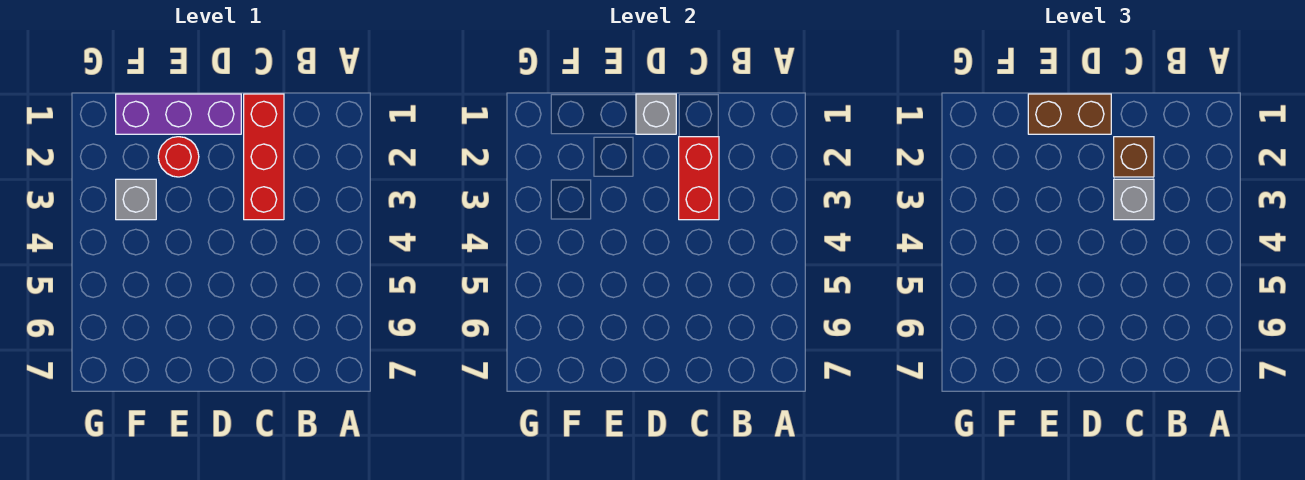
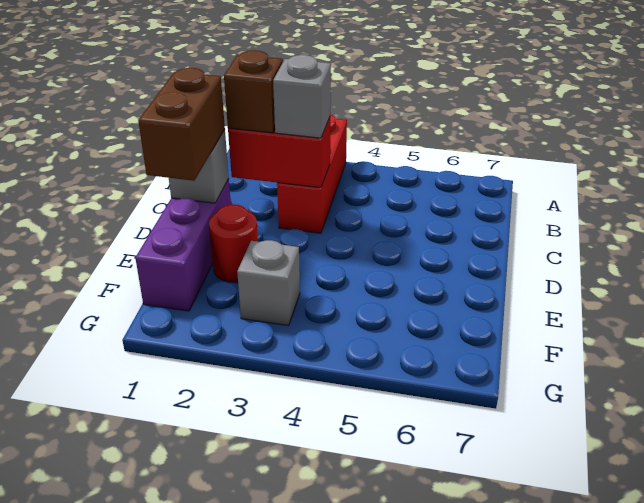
red brick C1:C3 level 1 -> red brick A3:C3 level 1

